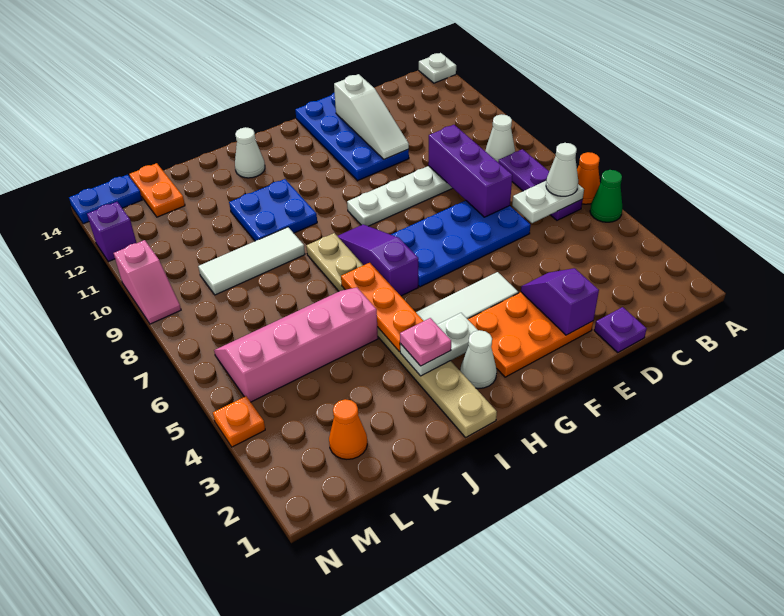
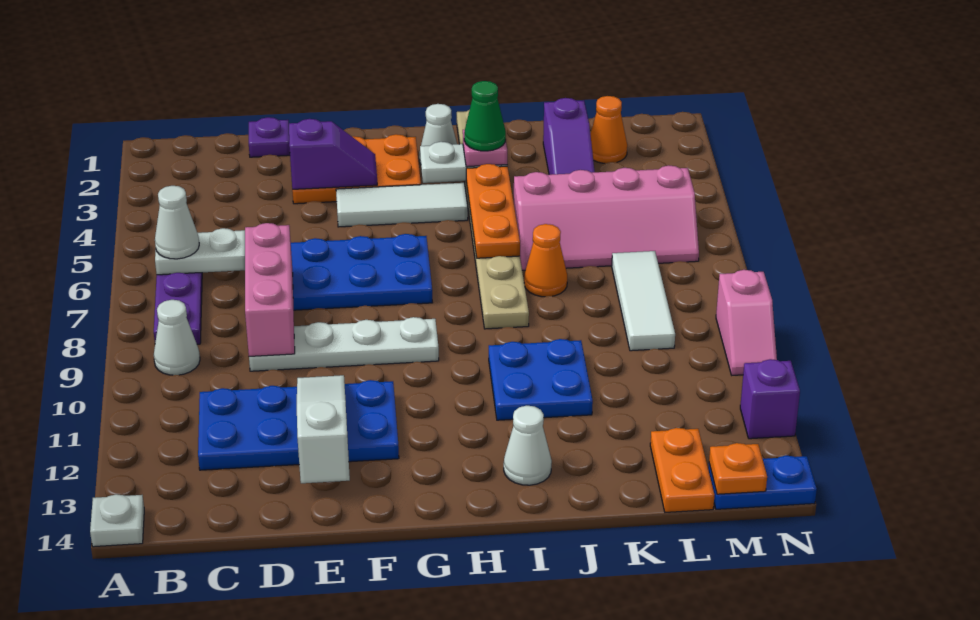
green cone A5 level 1 -> green cone I3 level 4
orange cone A6 level 1 -> orange cone J7 level 1
purple brick D7:D9 level 2 -> pink brick D7:D9 level 2
purple slope E2:E3 level 2 top 2 -> purple slope E3:F3 level 2 top E
blue plate E11:F14 level 1 -> blue plate C11:F12 level 1
purple slope H6:H8 level 1 top 6 -> purple slope K2:K4 level 1 top 2
white tile J9:L9 level 1 -> white tile L7:L9 level 1
orange plate N4 level 1 -> orange plate M14 level 2
pink slope N9:N10 level 1 top 10 -> pink slope N9:N10 level 1 top 9

